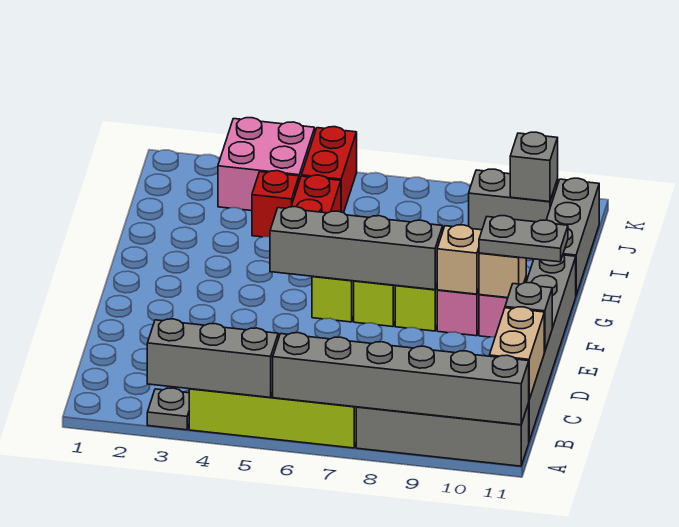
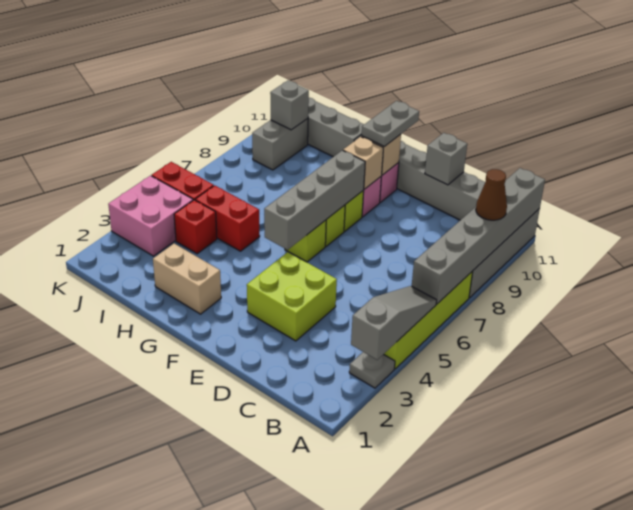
grey brick A3:A5 level 2 -> grey slope A3:A5 level 2 top 3
none -> brown cone A9 level 3
tan brick B11:C11 level 2 -> tan brick G2:H2 level 1
none -> lime brick D3:E4 level 1

